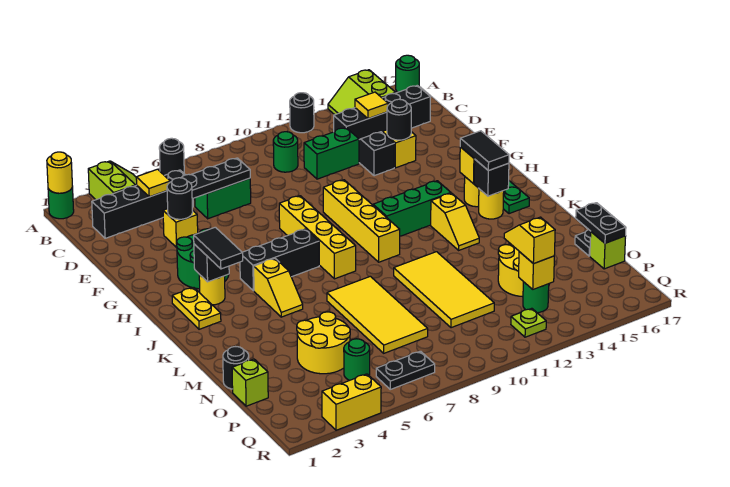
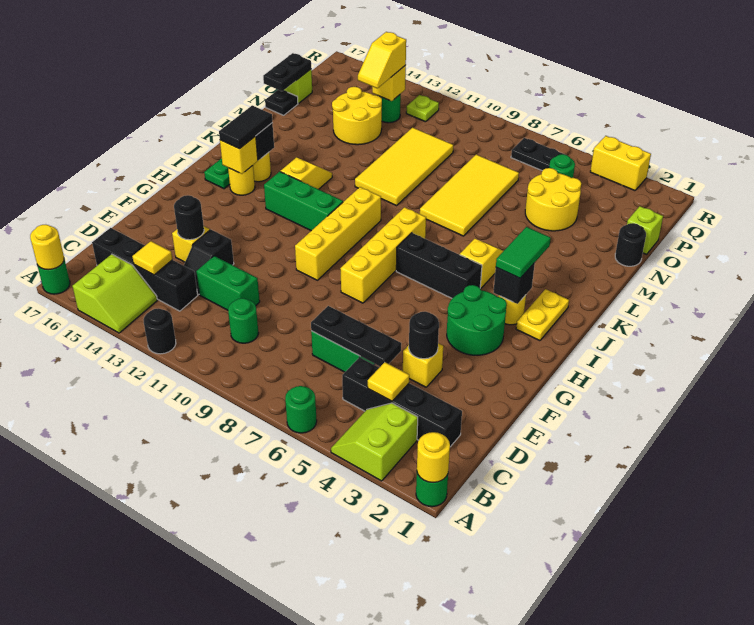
black round brick A6 level 1 -> green round brick A6 level 1
none -> yellow round brick A17 level 2
black tile I3:J3 level 3 -> green tile I3:J3 level 3

